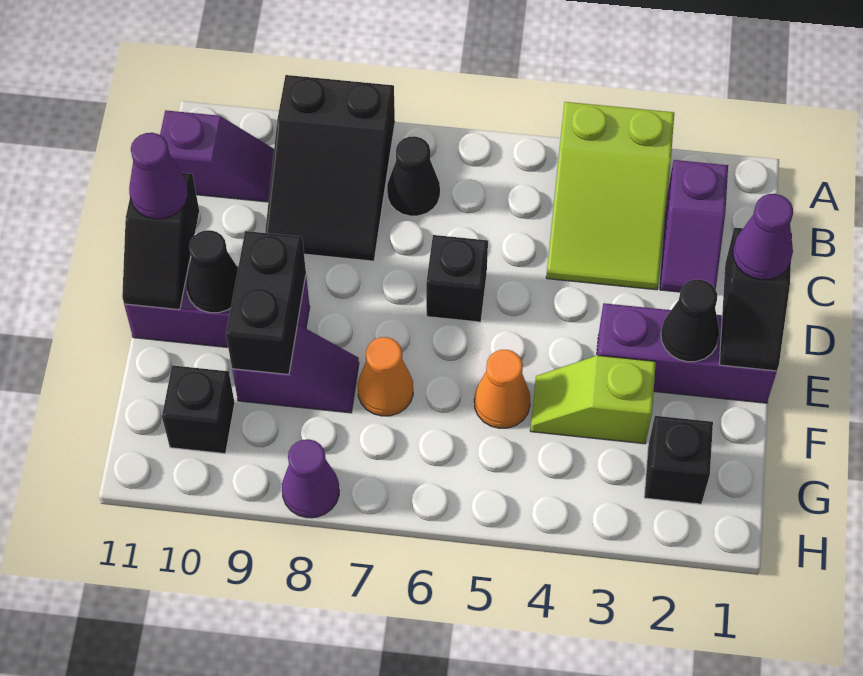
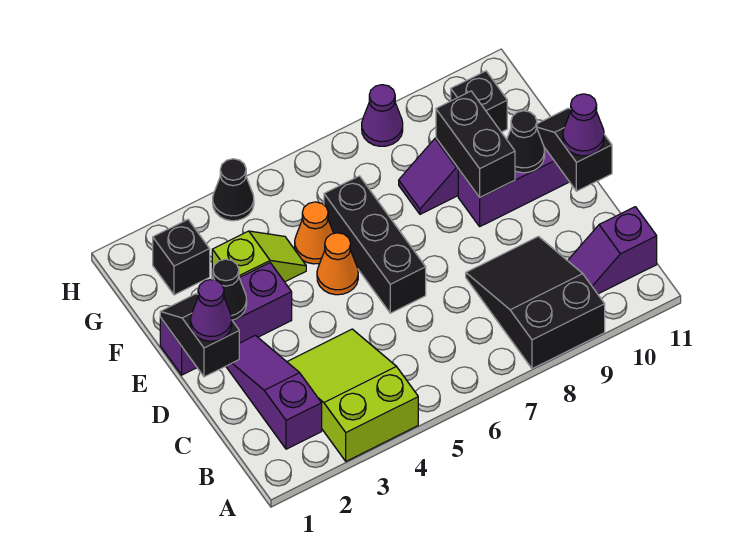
purple slope B2:C2 level 1 top B -> purple slope B2:D2 level 1 top B
black cone B7 level 1 -> black cone H4 level 1
black brick D6 level 1 -> black brick D6:F6 level 1
orange cone F7 level 1 -> orange cone E5 level 1

